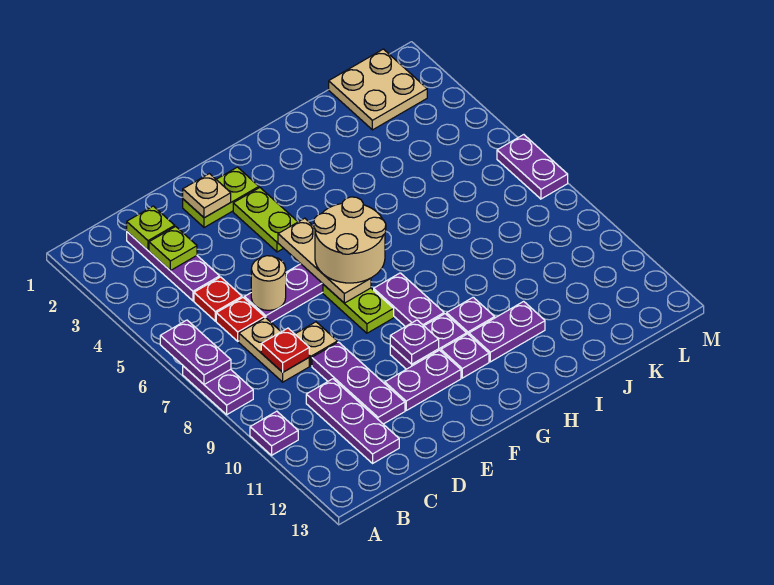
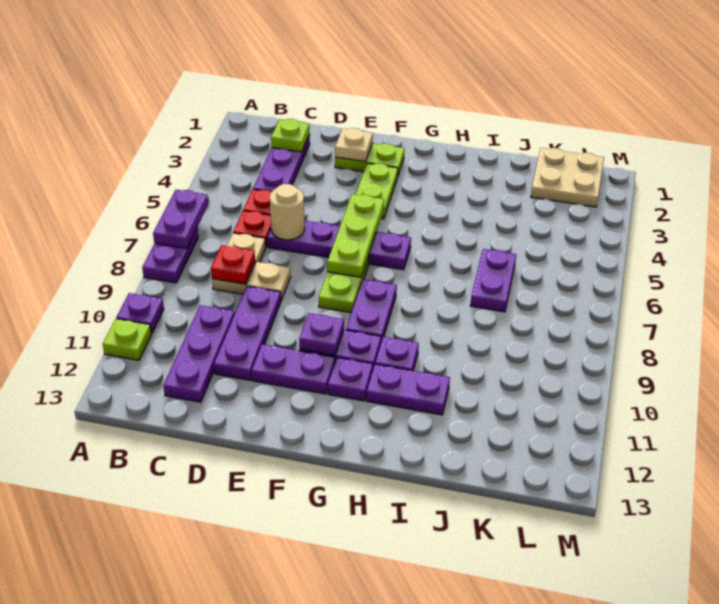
lime plate C3 level 2 -> lime plate A11 level 1
tan plate F5:F7 level 2 -> lime plate F5:F7 level 2
tan round brick F6:G7 level 3 -> none
purple plate M6:M7 level 1 -> purple plate J6:J7 level 1

